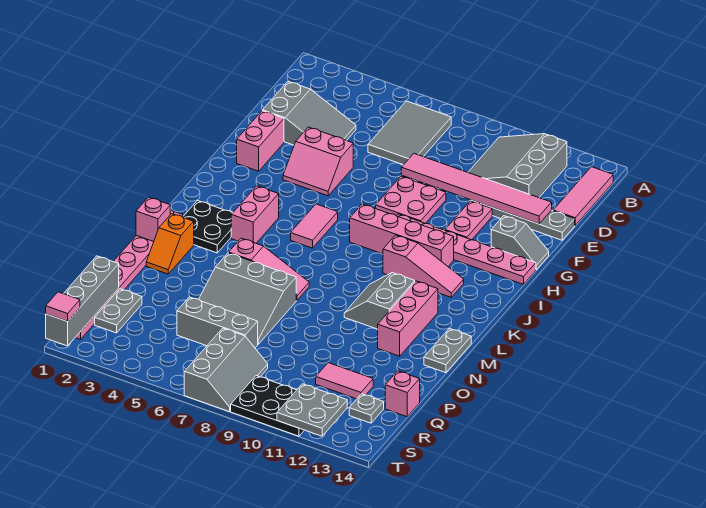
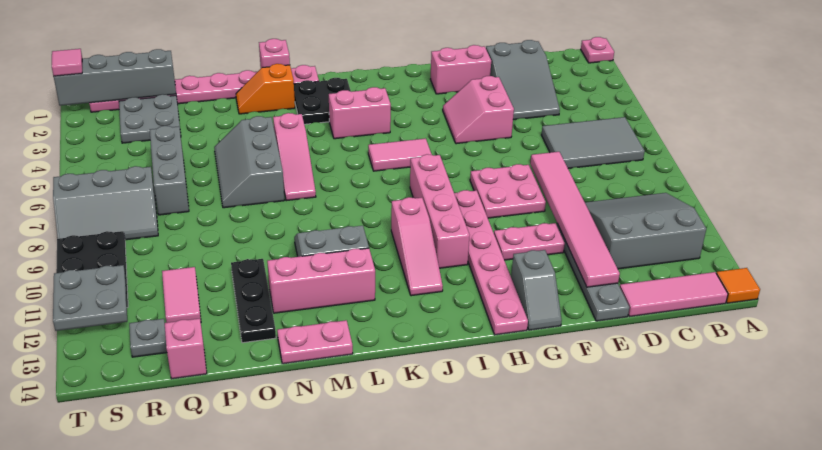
none -> pink plate A1 level 1
none -> orange tile A14 level 1
grey plate M14:N14 level 1 -> pink plate M14:N14 level 1
grey slope N5:P7 level 1 top N -> grey slope N5:O7 level 1 top N
none -> black plate O11:O13 level 1
grey plate Q2:R2 level 1 -> grey plate Q2:R3 level 1

